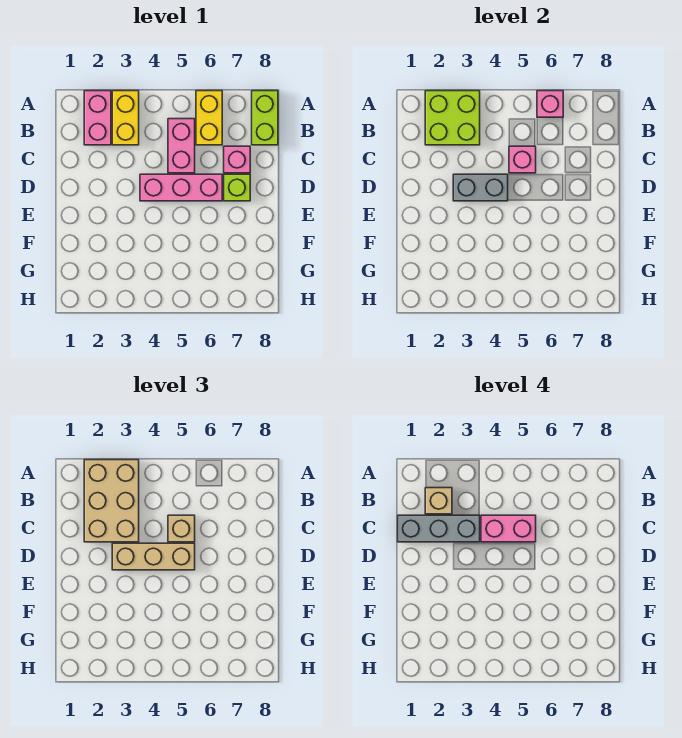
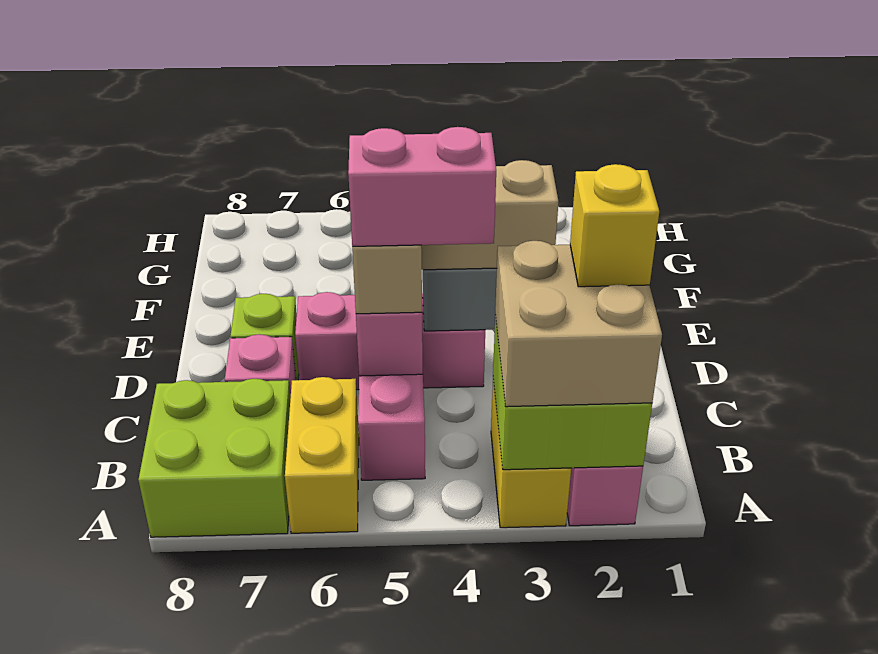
tan brick A2:C3 level 3 -> tan brick A2:B3 level 3
pink brick A6 level 2 -> none
lime brick A8:B8 level 1 -> lime brick A7:B8 level 1
tan brick B2 level 4 -> yellow brick B2 level 4
grey brick C1:C3 level 4 -> none

